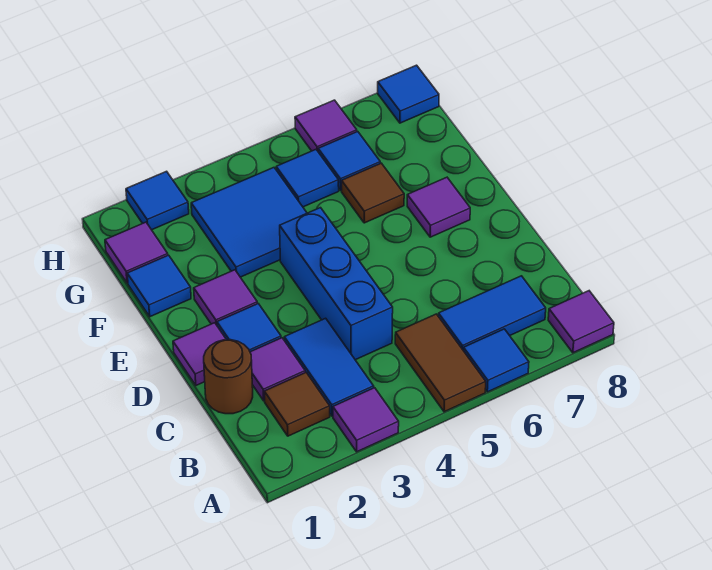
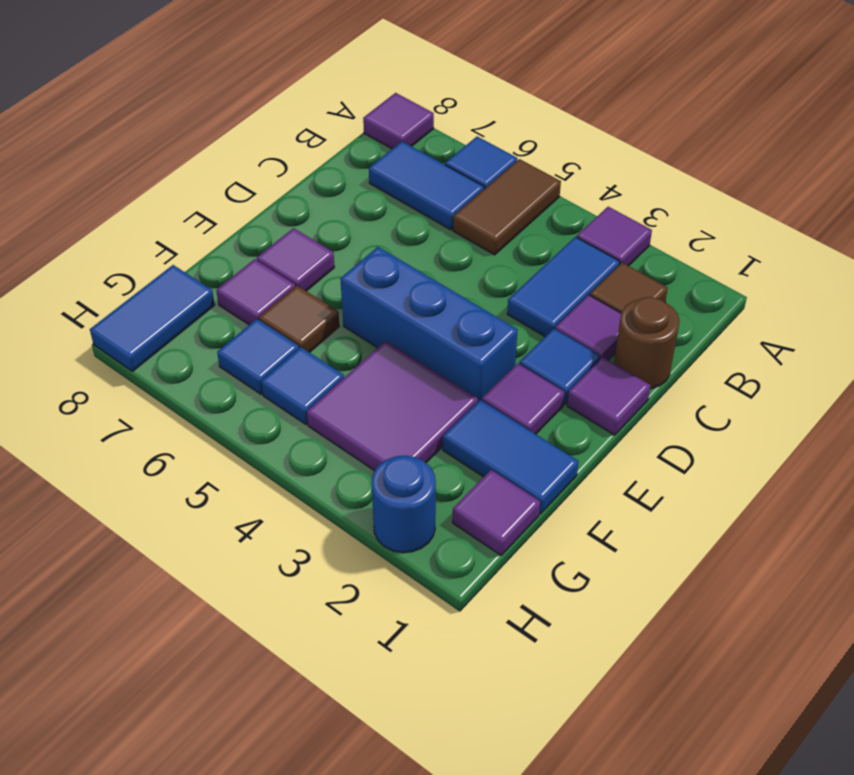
blue brick C4:E4 level 1 -> blue brick E3:E5 level 1
blue tile F1 level 1 -> blue tile F1:F2 level 1
blue tile F3:G4 level 1 -> purple tile F3:G4 level 1
blue tile H2 level 1 -> blue round brick H2 level 1
purple tile H6 level 1 -> purple tile F7 level 1
blue tile H8 level 1 -> blue tile G8:H8 level 1

